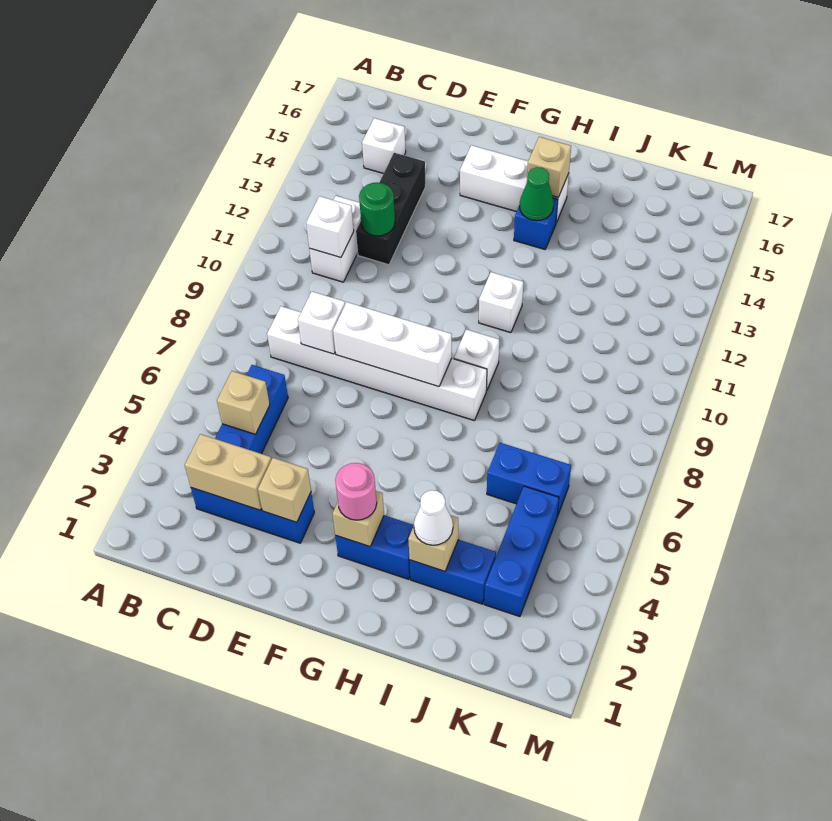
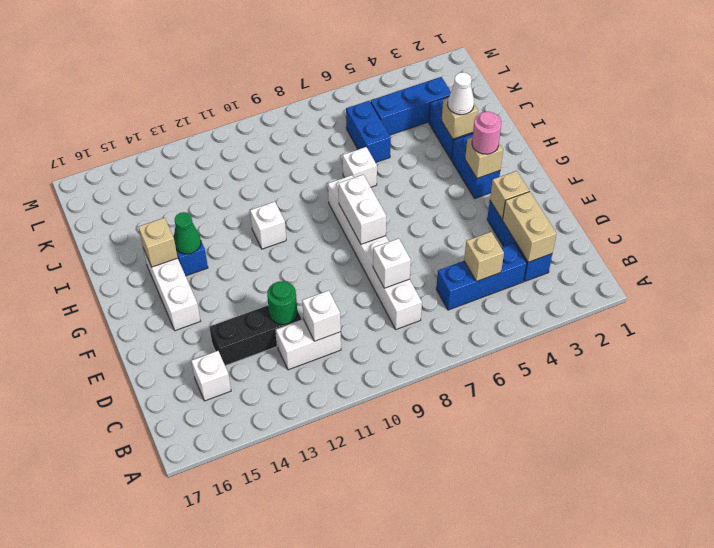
white brick E8:G8 level 2 -> white brick F8:G8 level 2
white brick H9 level 1 -> white brick I7 level 1

